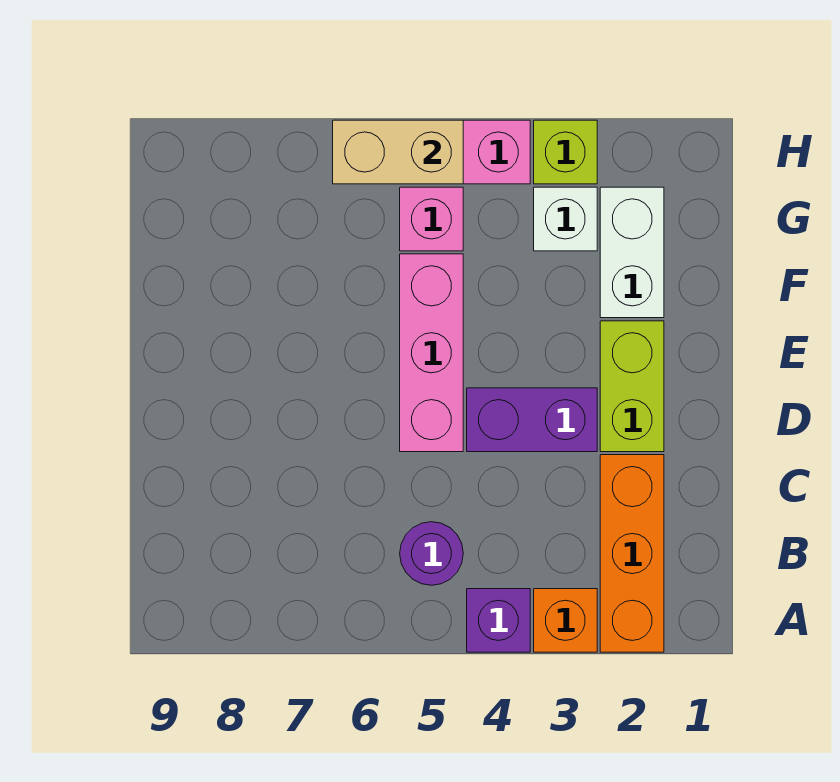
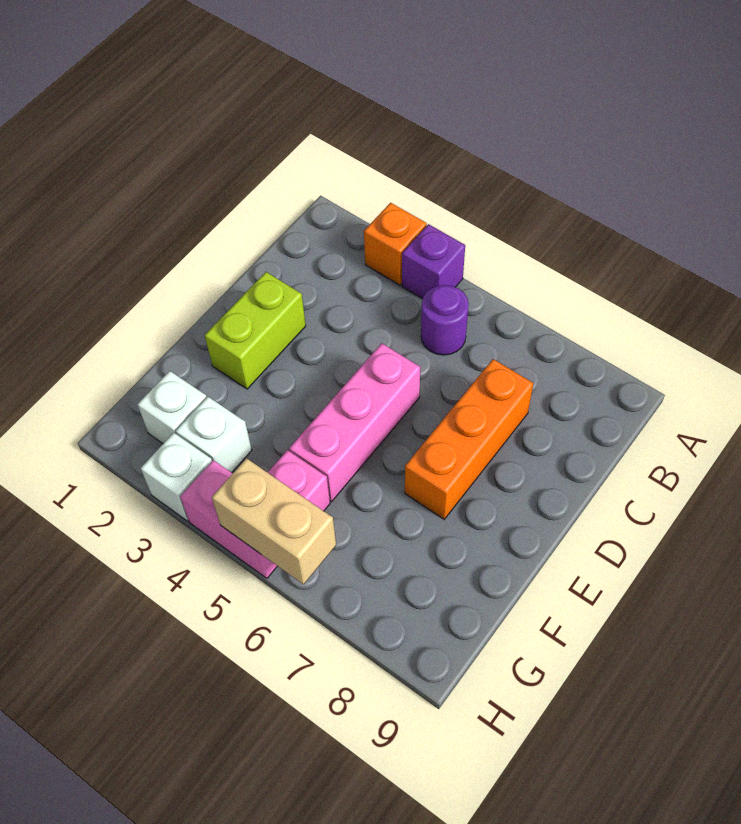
orange brick A2:C2 level 1 -> orange brick C7:E7 level 1
purple brick D3:D4 level 1 -> none
white brick F2:G2 level 1 -> white brick G2 level 1
lime brick H3 level 1 -> white brick H3 level 1

